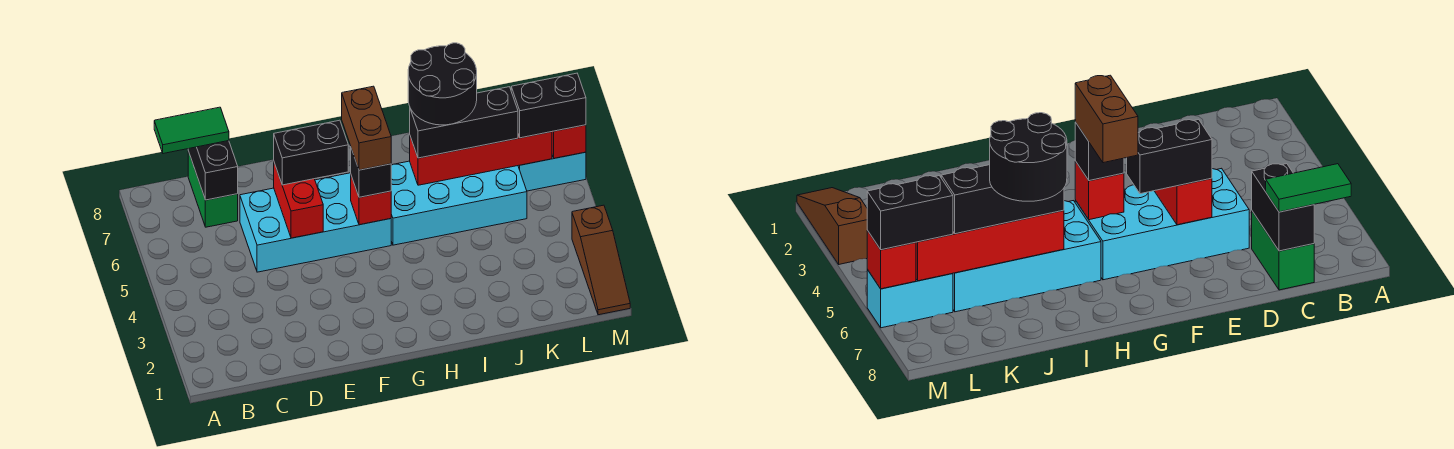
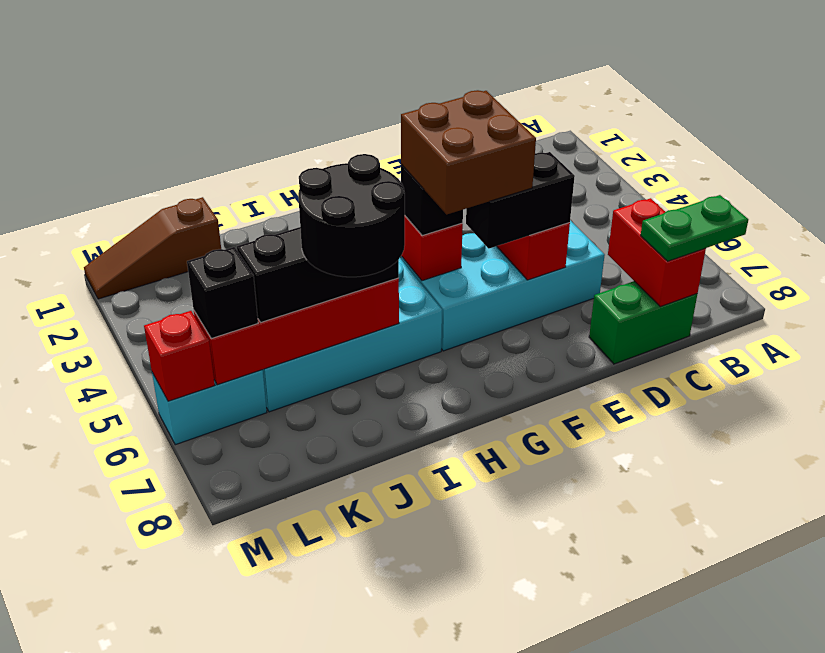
green tile B8:C8 level 3 -> green plate B8:C8 level 3
green brick C7:C8 level 1 -> green brick C8:D8 level 1
black brick C7:C8 level 2 -> red brick C7:C8 level 2
brown brick G5:G6 level 4 -> brown brick F5:G6 level 4
black brick L6:M6 level 3 -> black brick L6 level 3
brown slope M1:M3 level 1 top 3 -> brown slope K1:M1 level 1 top K

